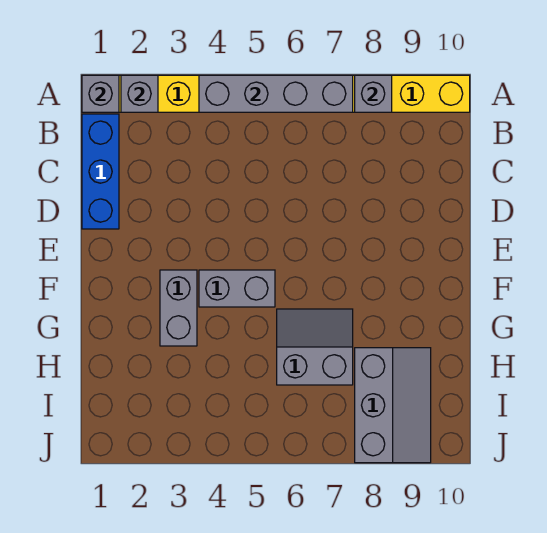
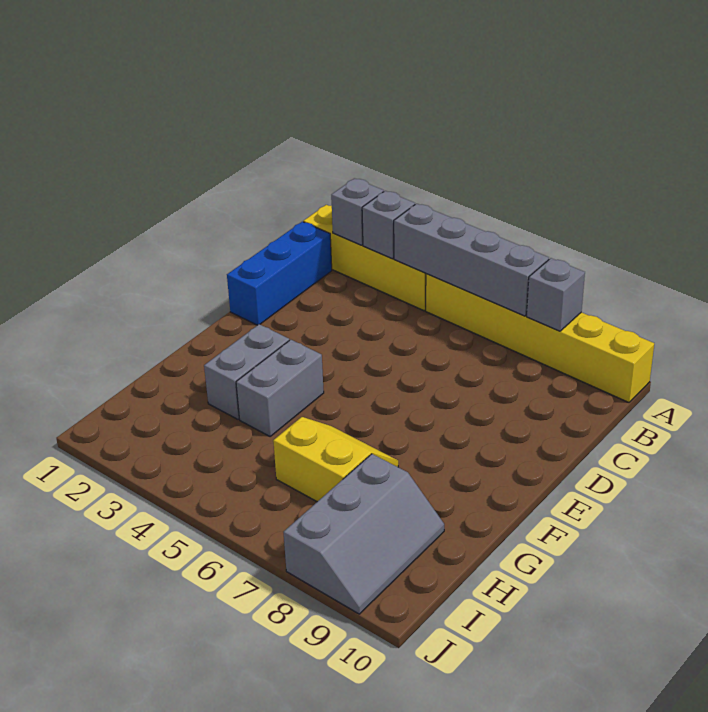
grey brick A1 level 2 -> grey brick A3 level 2
grey brick F4:F5 level 1 -> grey brick F4:G4 level 1
grey slope G6:H7 level 1 top H -> yellow slope G6:H7 level 1 top H

